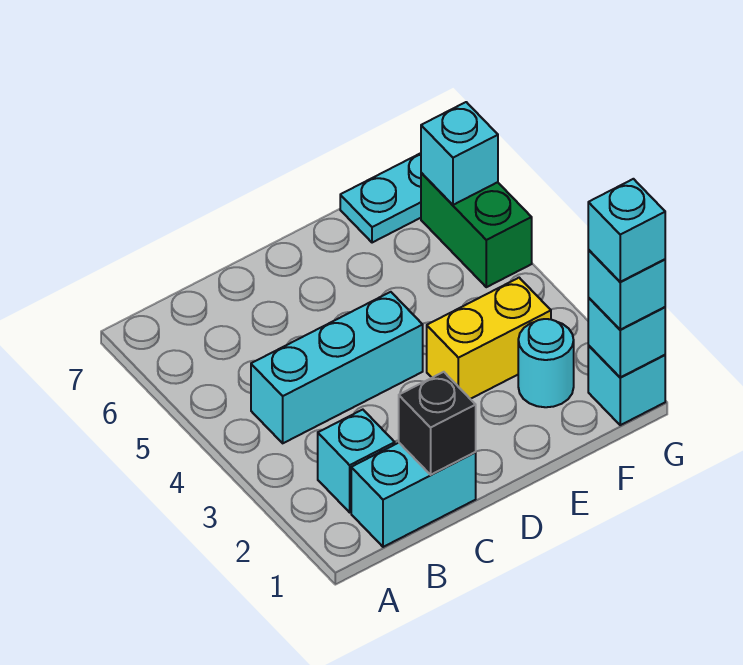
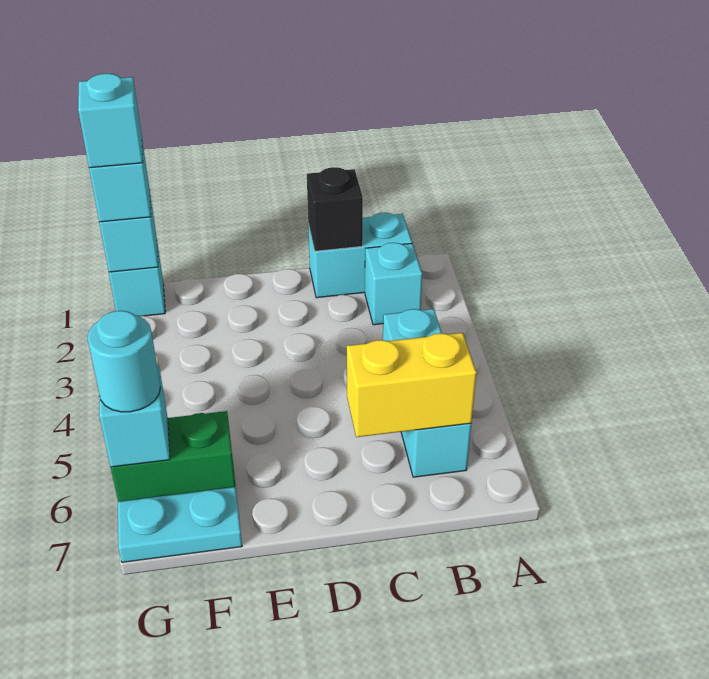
cyan brick B4:D4 level 1 -> cyan brick B4:B6 level 1
yellow brick E3:F3 level 1 -> yellow brick B6:C6 level 2
cyan round brick F2 level 1 -> cyan round brick G6 level 3
green brick G5:G6 level 1 -> green brick F6:G6 level 1

